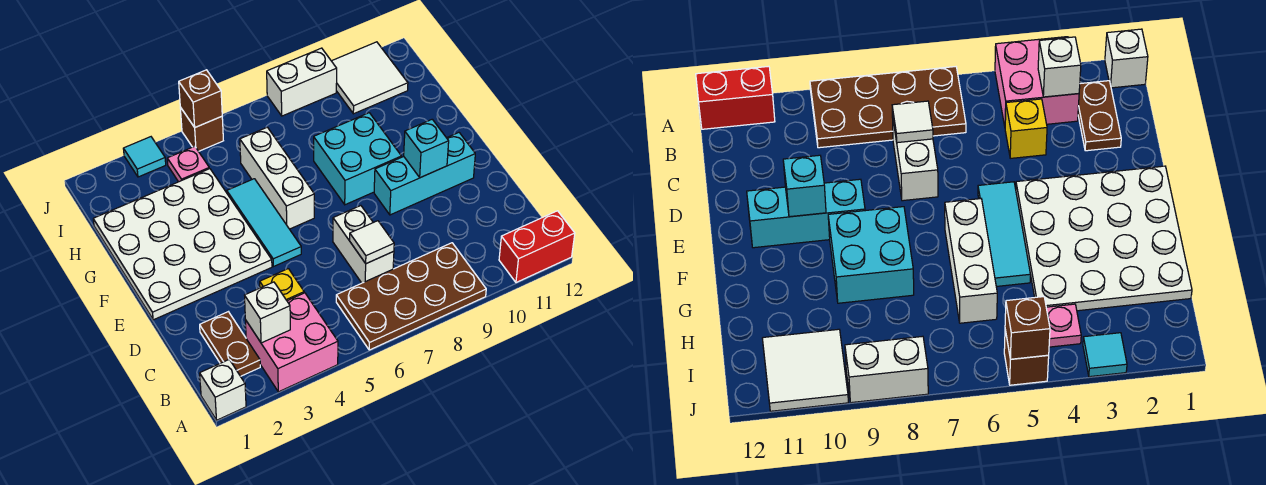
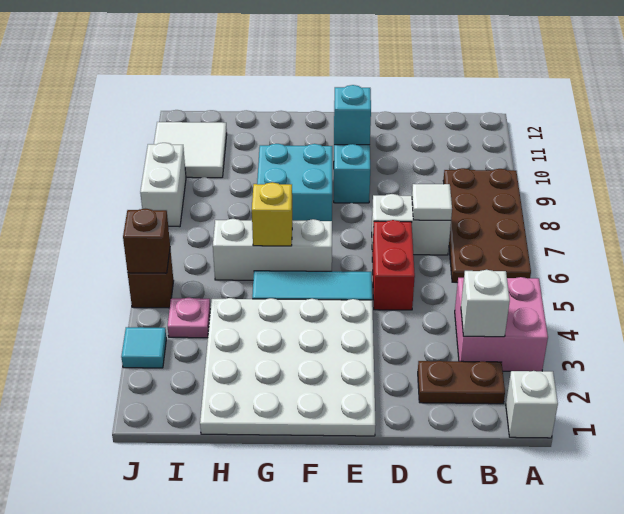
red brick A11:A12 level 1 -> red brick D5:D6 level 1
yellow brick C4 level 1 -> yellow brick G6 level 2

